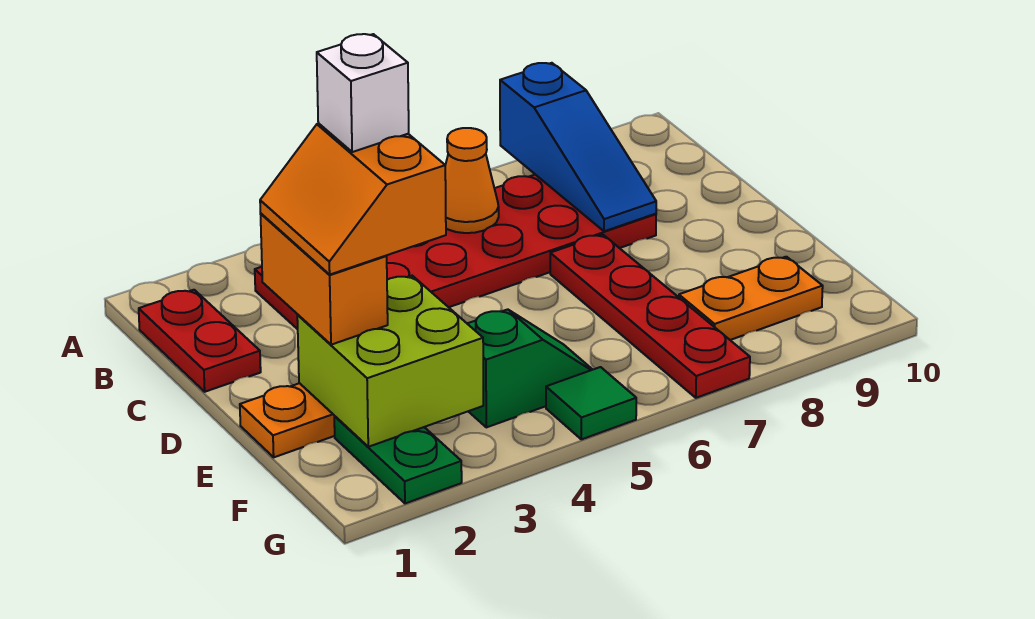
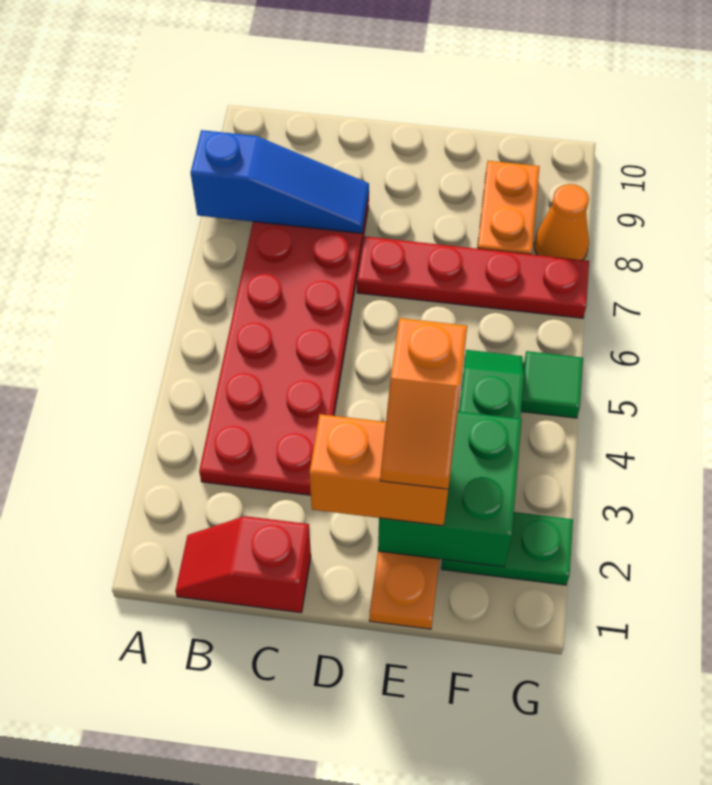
red plate B1:C1 level 1 -> red slope B1:C1 level 1 top C
orange cone B6 level 2 -> orange cone G8 level 1
orange slope D2:E3 level 4 top 3 -> orange slope E2:E3 level 4 top 3
white brick D3 level 5 -> none
lime brick E2:F3 level 2 -> green brick E2:F3 level 2

